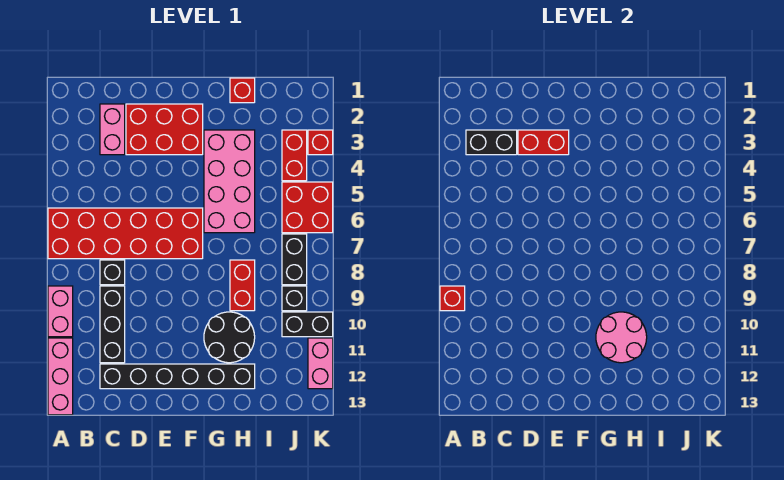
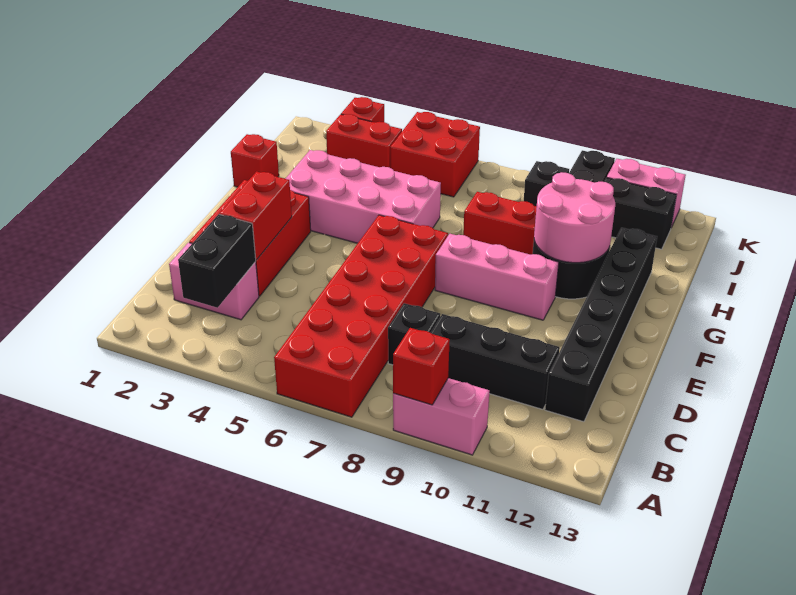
pink brick A11:A13 level 1 -> pink brick F8:F10 level 1
black brick J7:J8 level 1 -> black brick J11:J12 level 1

